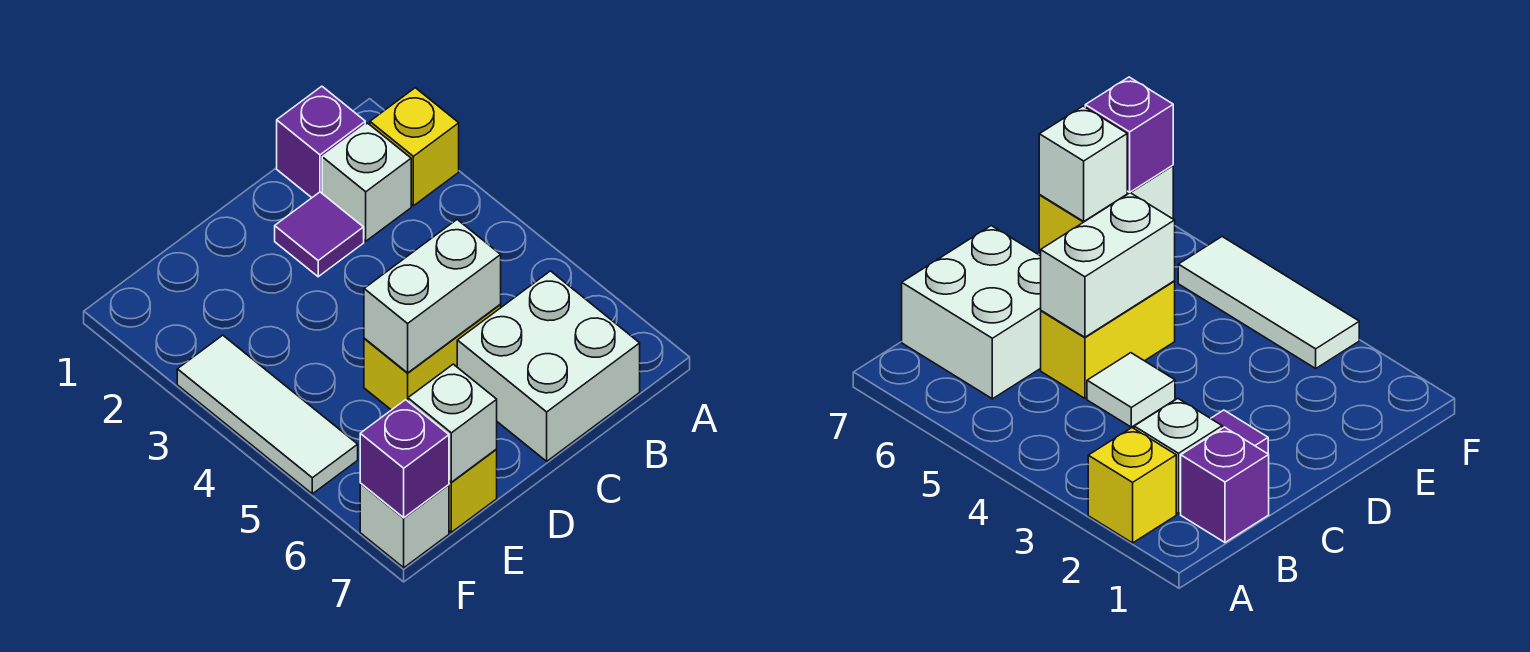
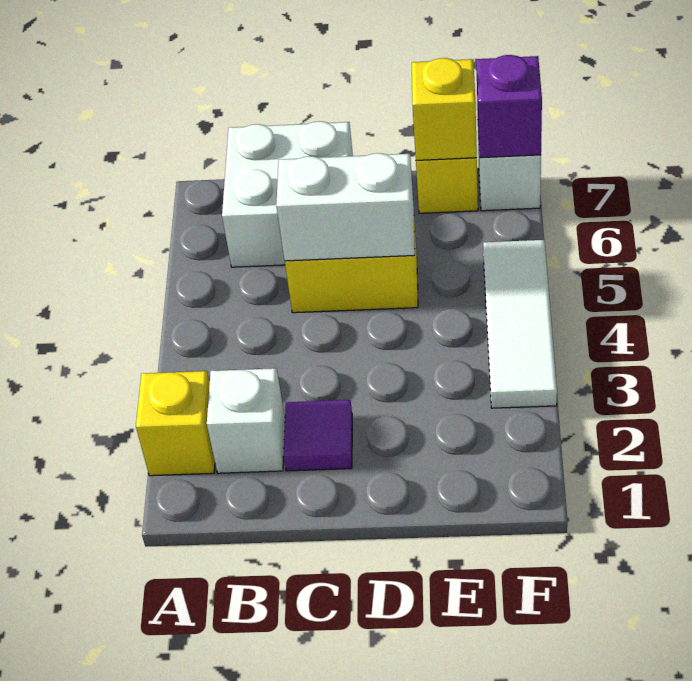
purple brick B1 level 1 -> none
white tile C4 level 1 -> none
white brick E7 level 2 -> yellow brick E7 level 2

